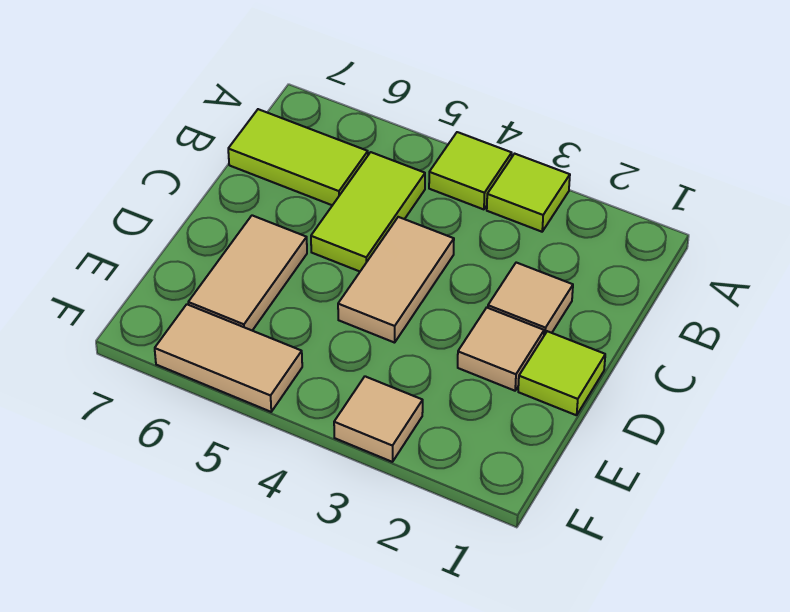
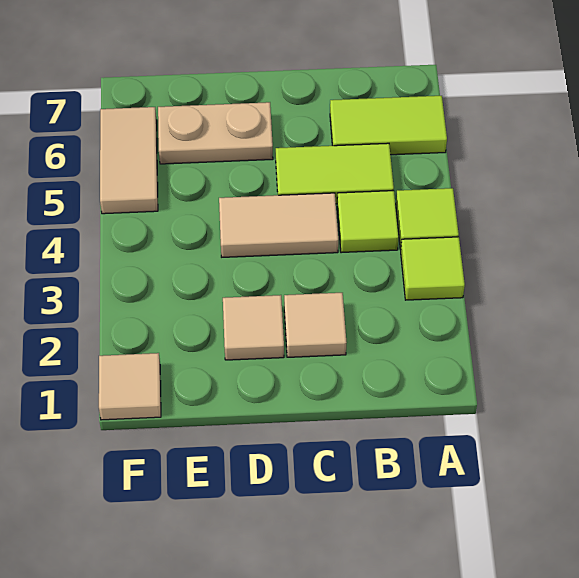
lime tile B6:B7 level 1 -> lime tile A6:B6 level 1
lime tile D1 level 1 -> lime tile B4 level 1
tan tile D6:E6 level 1 -> tan plate D6:E6 level 1
tan tile F3 level 1 -> tan tile F1 level 1

